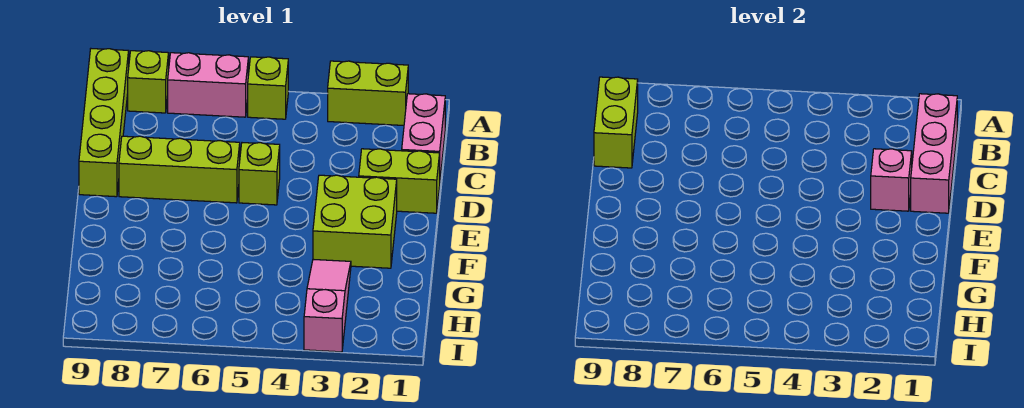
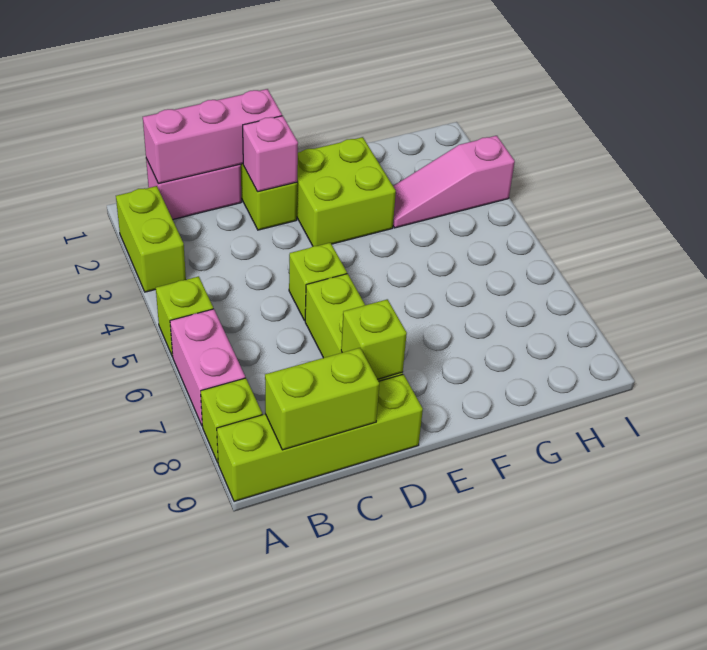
none -> lime brick D8 level 2

